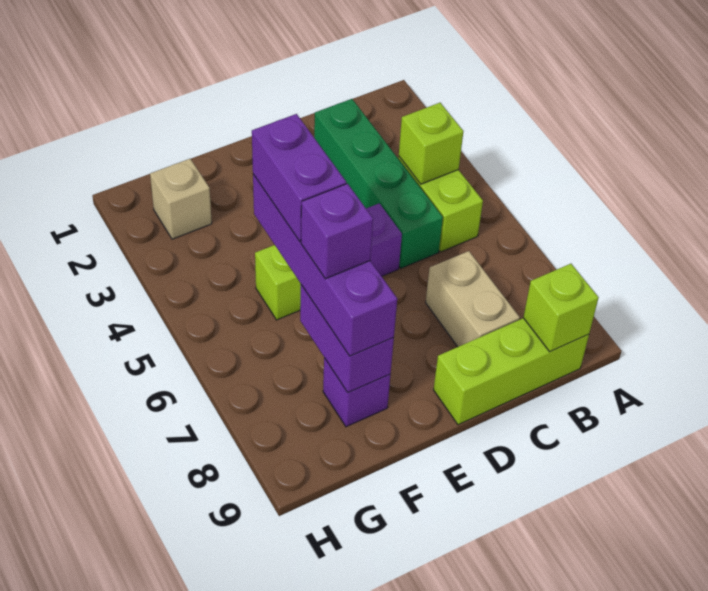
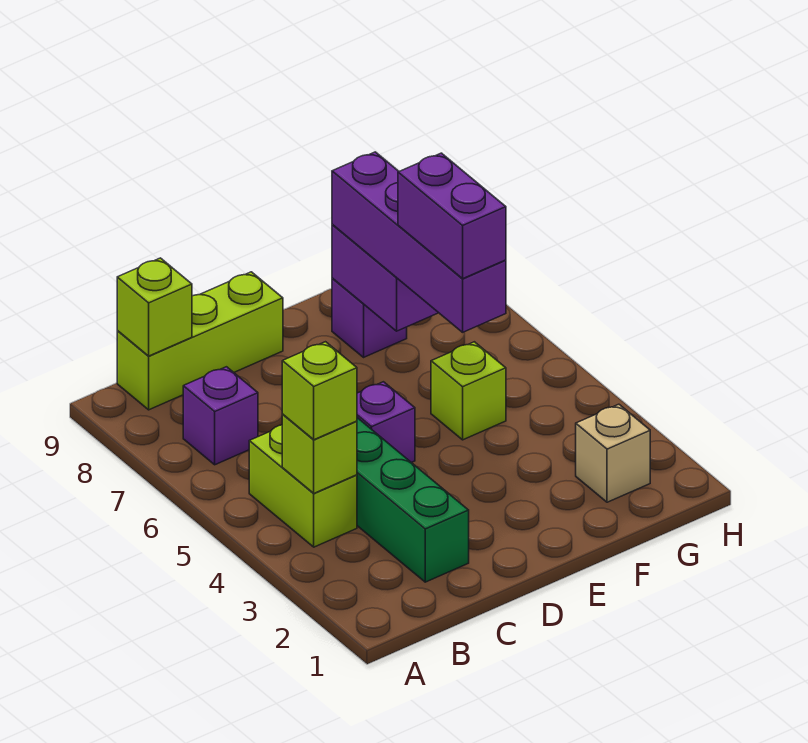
none -> lime brick B4 level 3
tan brick C7:C8 level 1 -> none
purple brick F7 level 4 -> purple brick B7 level 1

